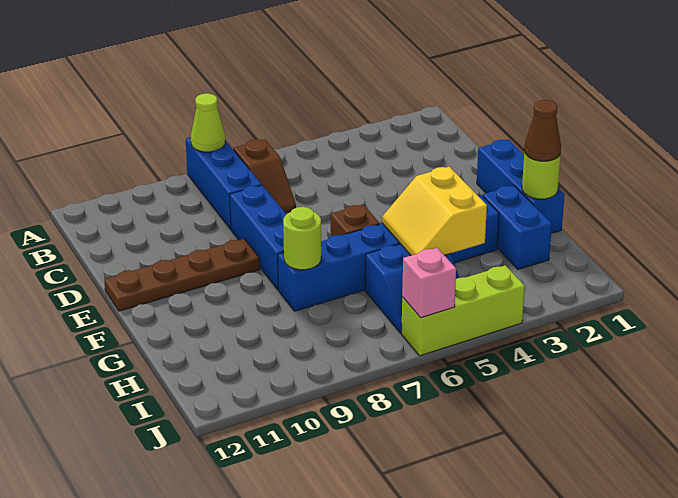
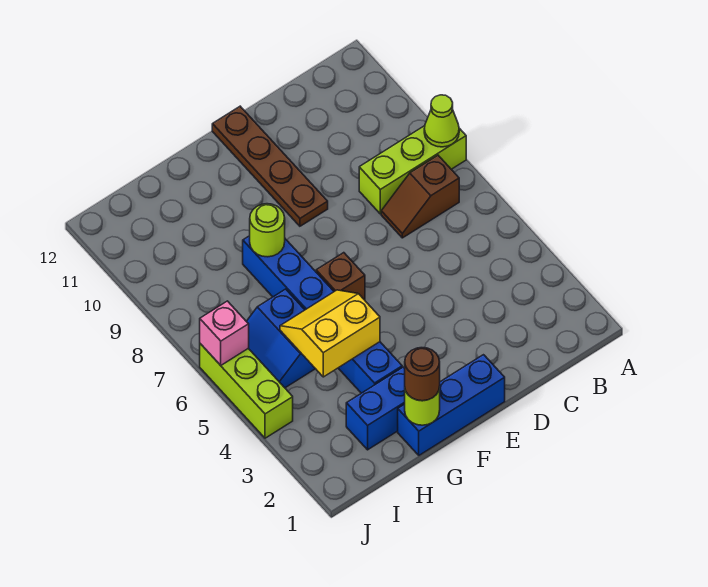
blue brick A8:C8 level 1 -> lime brick A8:C8 level 1
blue brick D8:F8 level 1 -> none
brown cone G1 level 3 -> brown round brick G1 level 3

